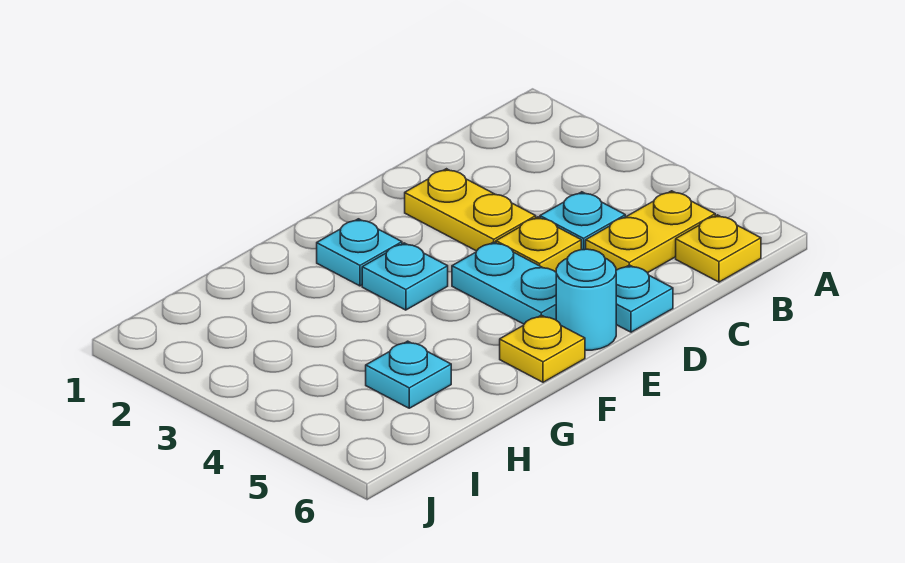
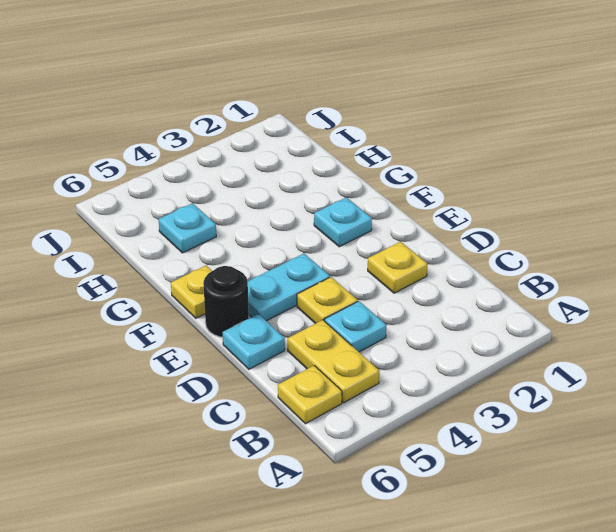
yellow plate D2:D3 level 1 -> yellow plate D2 level 1
cyan round brick E6 level 1 -> black round brick E6 level 1
cyan plate F3 level 1 -> none

